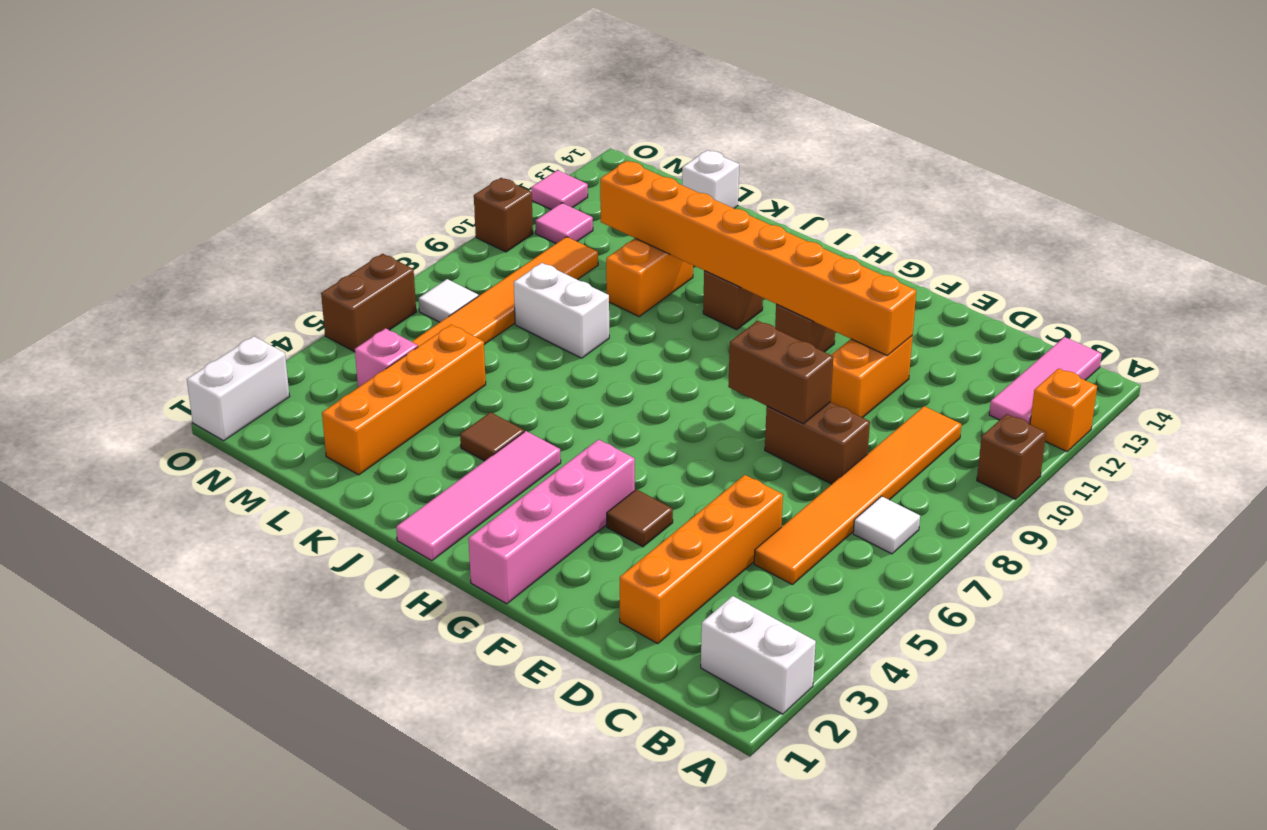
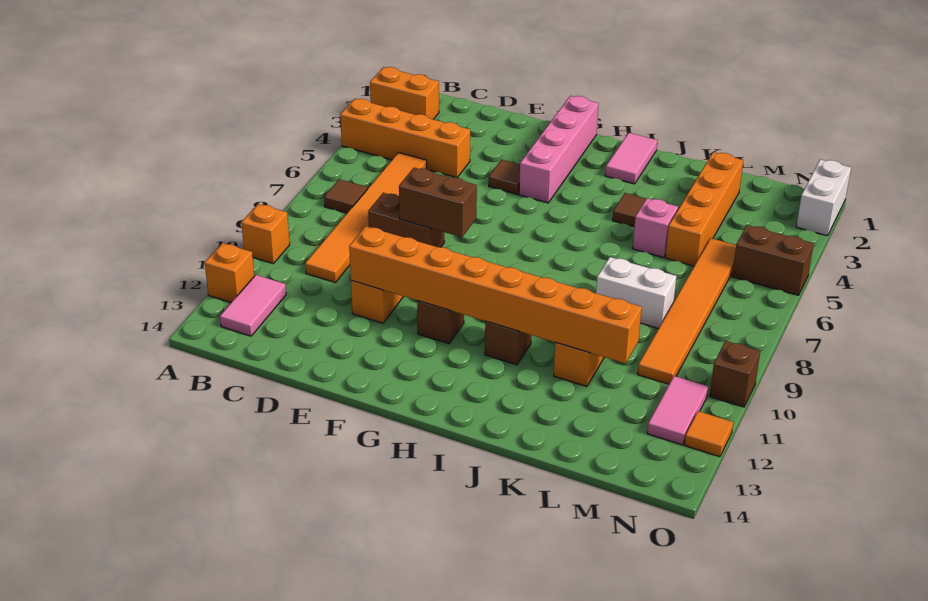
white brick A2:B2 level 1 -> orange brick A2:B2 level 1
brown brick A10 level 1 -> orange brick A10 level 1
white tile B7 level 1 -> brown tile B7 level 1
pink tile B12:B14 level 1 -> pink tile B12:B13 level 1
orange brick D2:D5 level 1 -> orange brick A4:D4 level 1
pink tile I1:I4 level 1 -> pink tile I1:I2 level 1
white brick L14 level 1 -> none
pink brick M4 level 1 -> pink brick K5 level 1
white tile N7 level 1 -> none
pink tile N11 level 1 -> pink tile N11:N12 level 1
brown brick O5:O6 level 1 -> brown brick N5:O5 level 1
pink tile O12 level 1 -> orange tile O12 level 1

